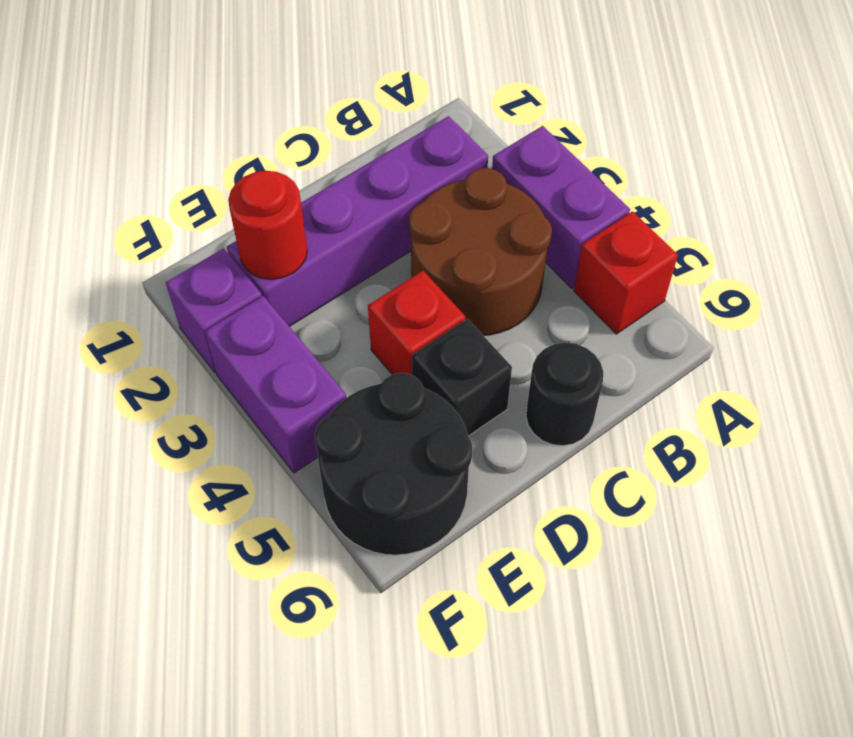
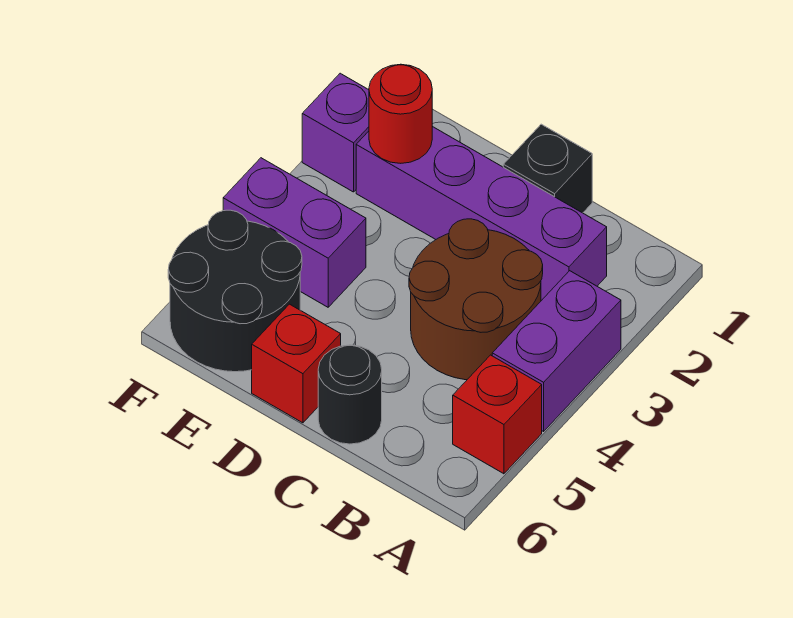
red brick D4 level 1 -> red brick D6 level 1
black brick D5 level 1 -> black brick C1 level 1
purple brick F3:F4 level 1 -> purple brick E4:F4 level 1

